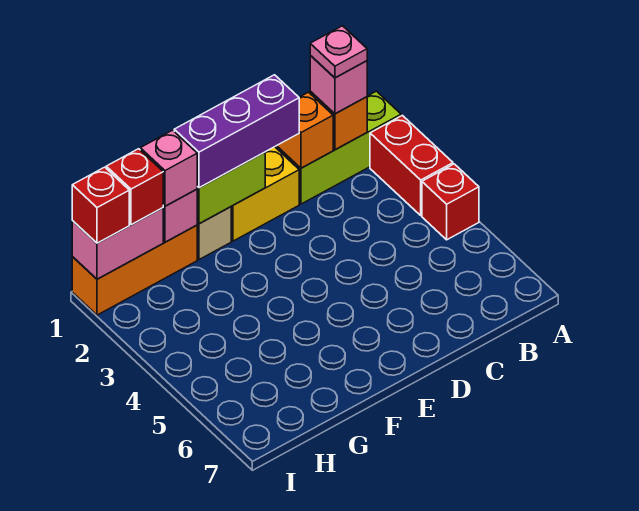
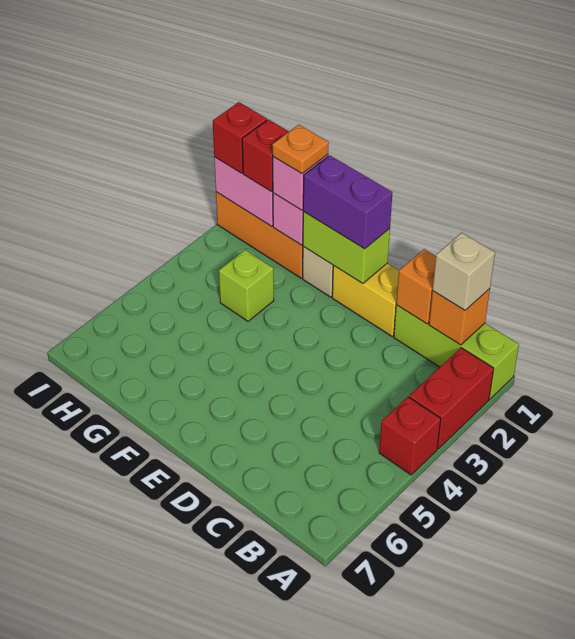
pink brick B1 level 3 -> tan brick B1 level 3
pink plate B1 level 4 -> none
purple brick D1:F1 level 3 -> purple brick E1:F1 level 3
none -> orange plate G1 level 4
none -> lime brick G3 level 1

